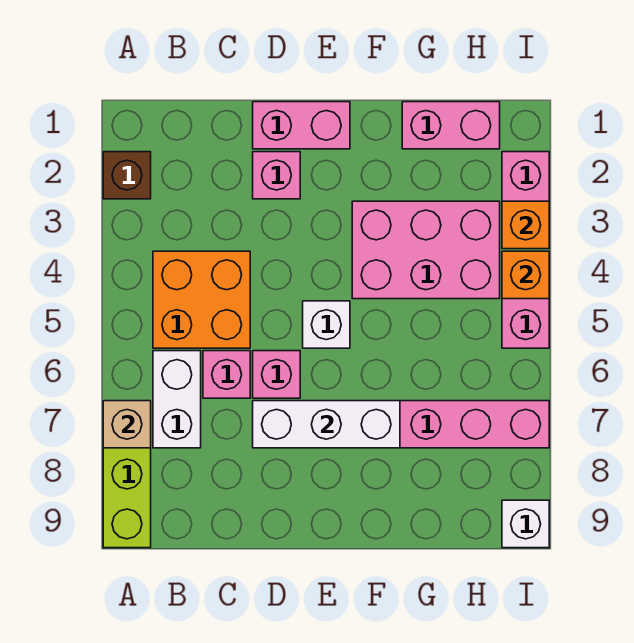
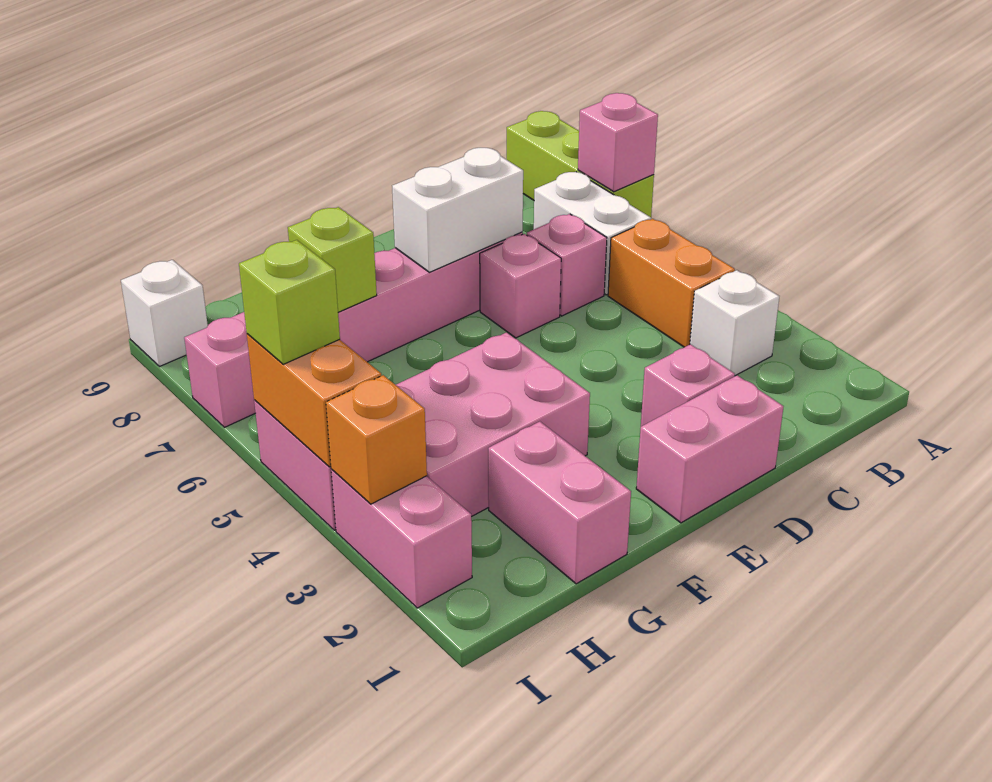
brown brick A2 level 1 -> none
tan brick A7 level 2 -> pink brick A7 level 2
orange brick B4:C5 level 1 -> orange brick B4:B5 level 1
white brick D7:F7 level 2 -> white brick D7:E7 level 2
white brick E5 level 1 -> white brick B3 level 1
pink brick G1:H1 level 1 -> pink brick G1:G2 level 1
none -> lime brick G7 level 2
orange brick I4 level 2 -> orange brick I4:I5 level 2
none -> lime brick I5 level 3

